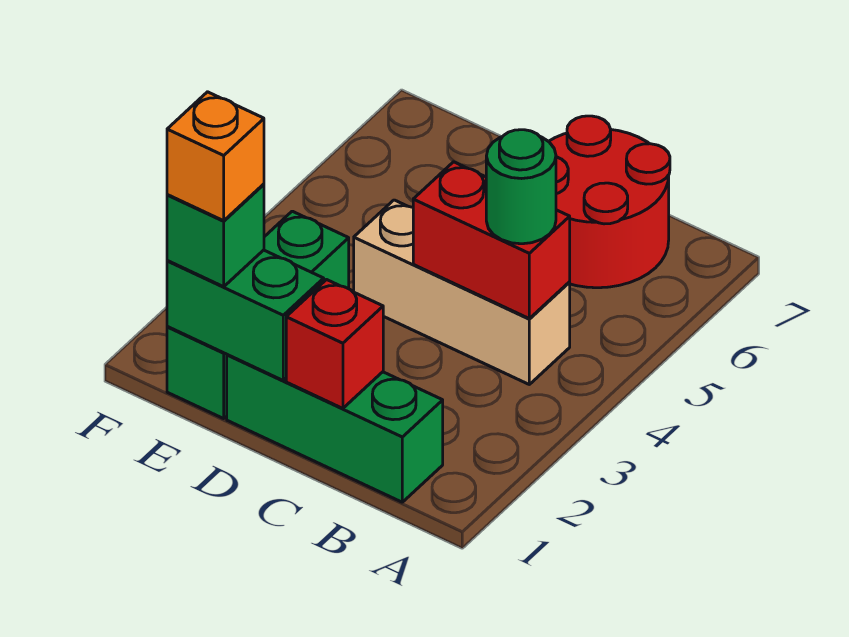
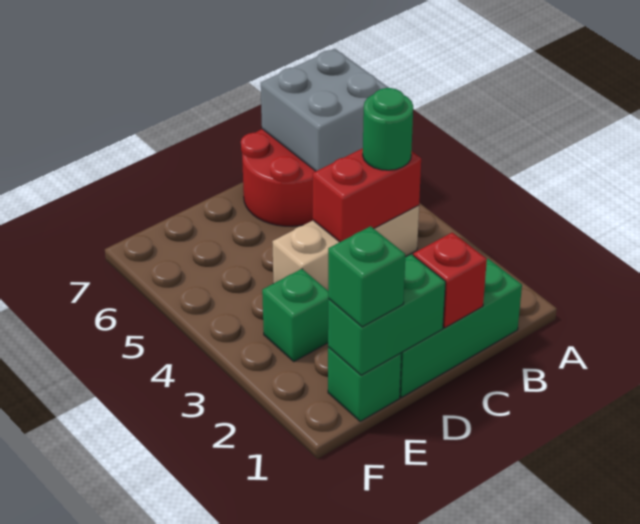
none -> grey brick A6:B7 level 2
orange brick E1 level 4 -> none

